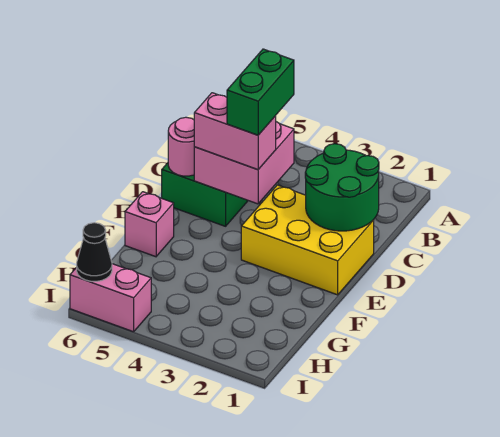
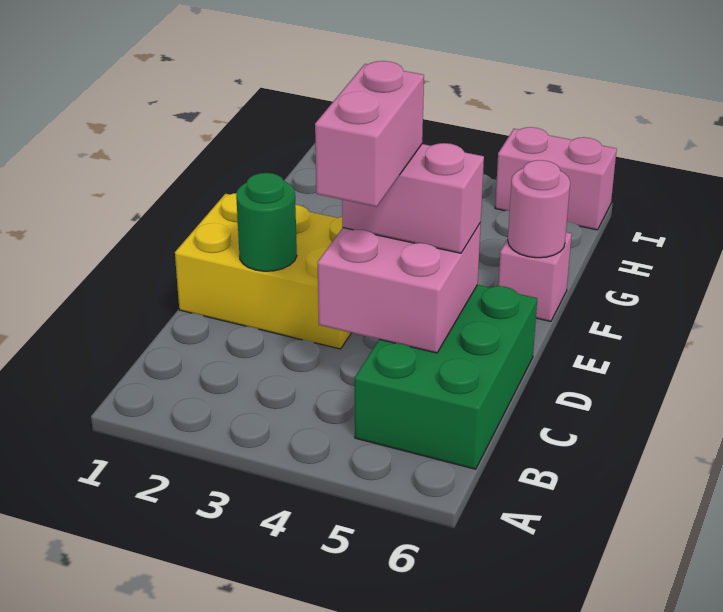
green round brick C1:D2 level 2 -> green round brick D2 level 2
green brick C4:D4 level 4 -> pink brick C4:D4 level 4
pink round brick D6 level 2 -> pink round brick F6 level 2
black cone I6 level 2 -> none

